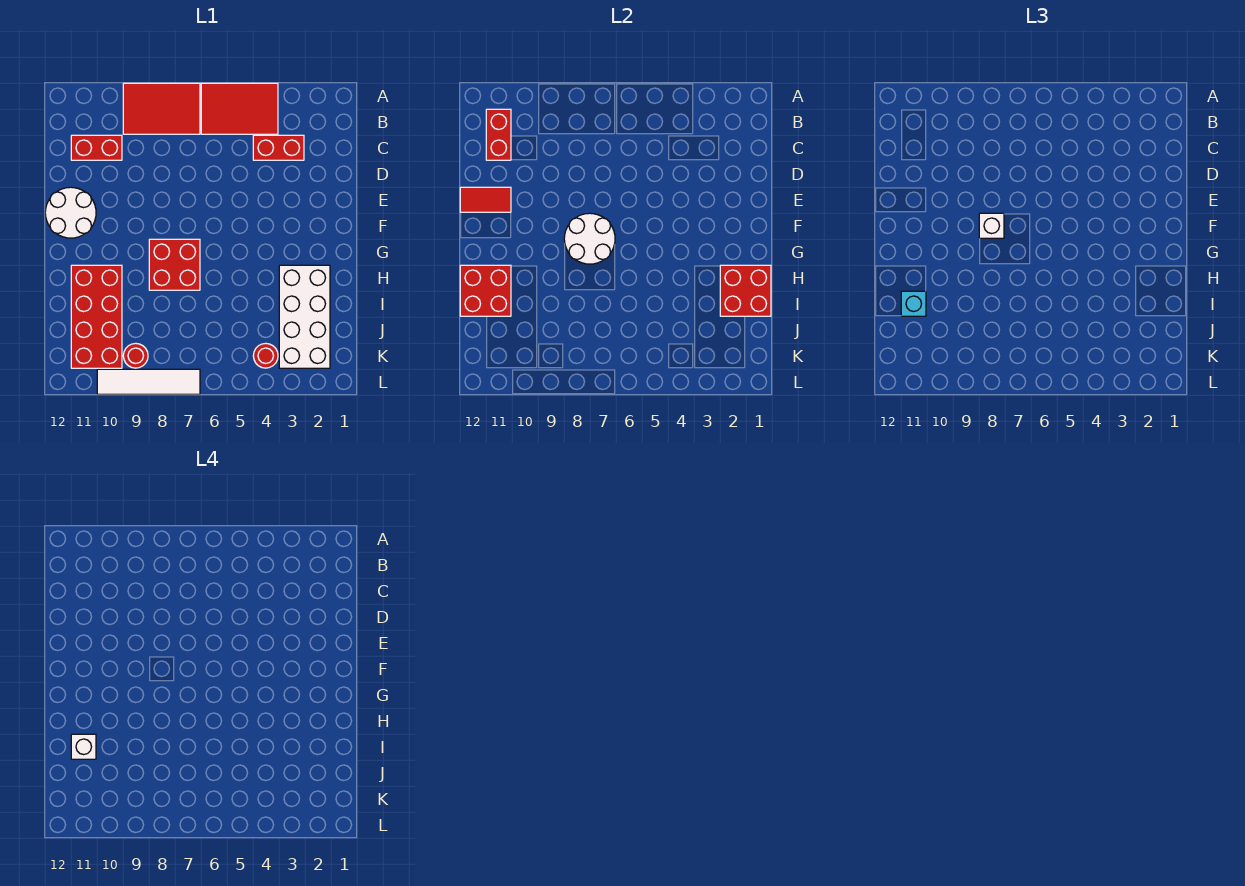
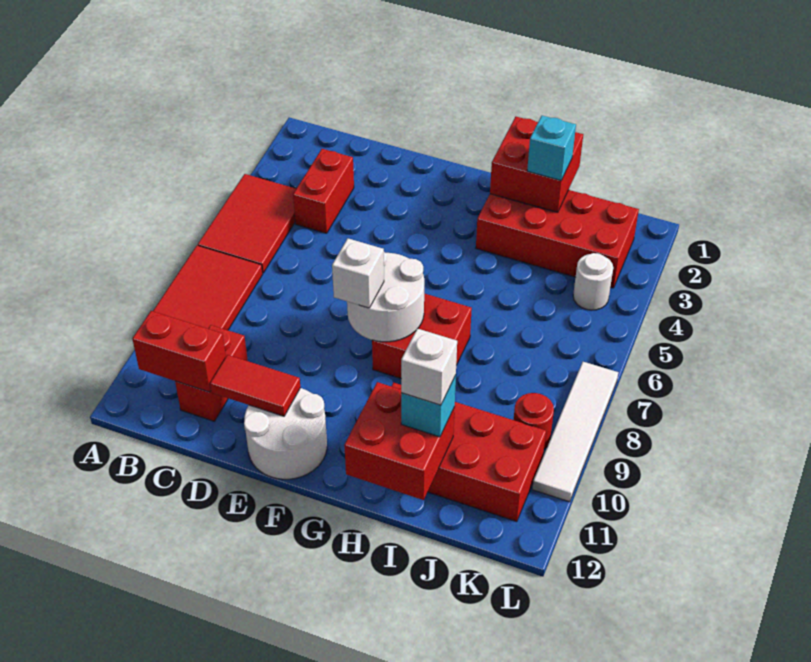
red tile E11:E12 level 2 -> red tile D11:E11 level 2
white brick H2:K3 level 1 -> red brick H2:K3 level 1
none -> cyan brick I2 level 3
red round brick K4 level 1 -> white round brick K4 level 1

